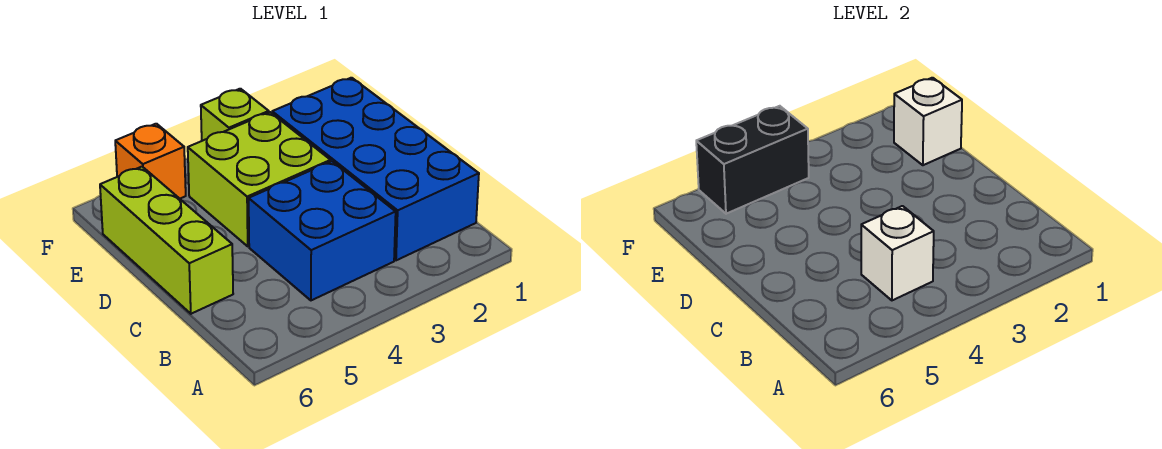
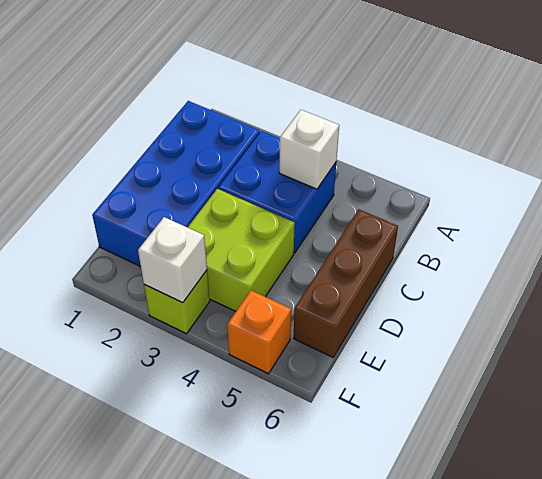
lime brick C6:E6 level 1 -> brown brick C6:E6 level 1
white brick E1 level 2 -> white brick F3 level 2
black brick F4:F5 level 2 -> none

